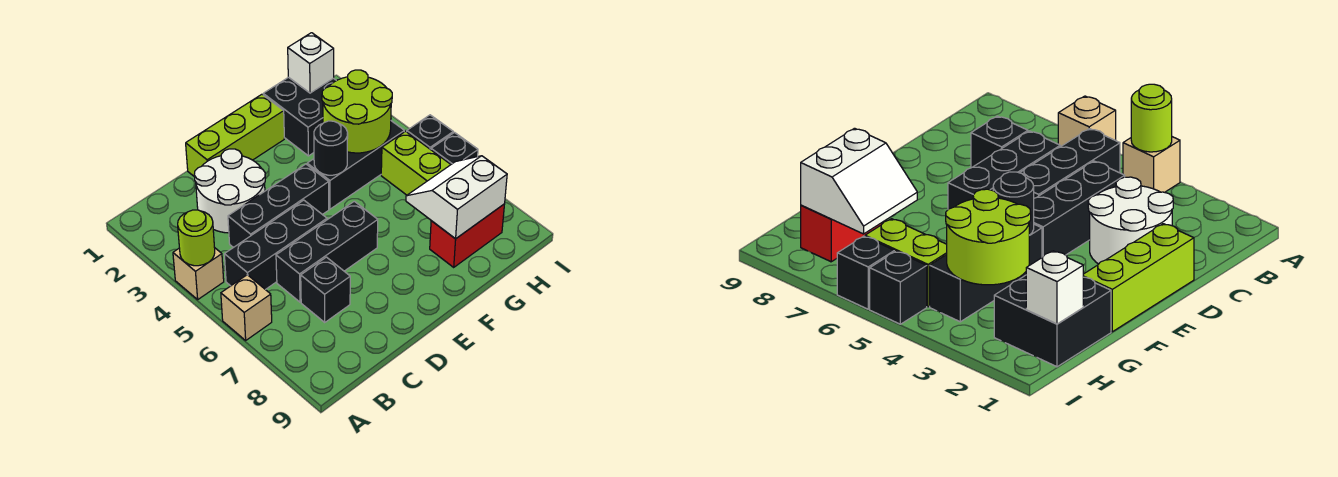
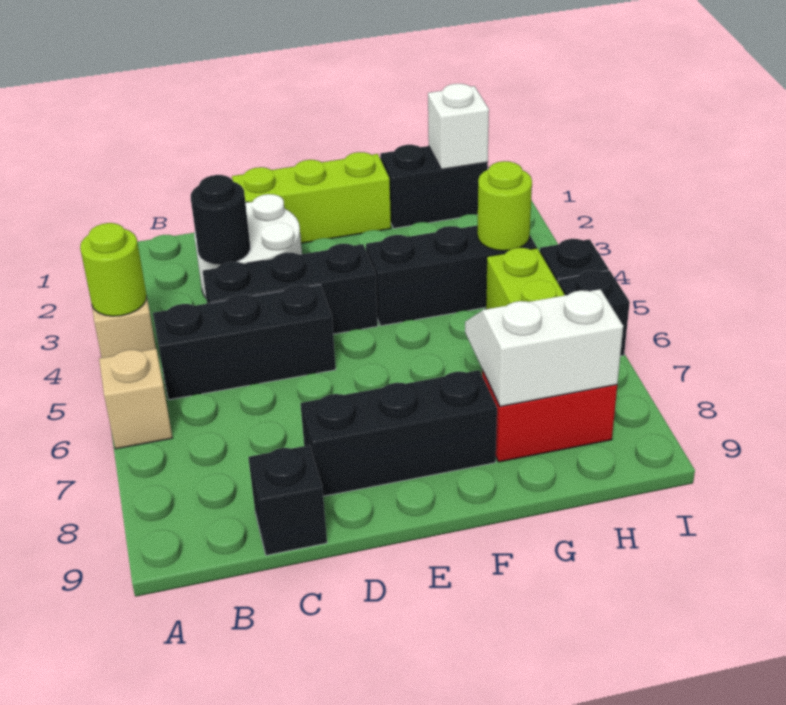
black brick C6:E6 level 1 -> black brick D8:F8 level 1
black brick C7 level 1 -> black brick C9 level 1
black round brick F4 level 2 -> black round brick C3 level 2
black brick G1:H2 level 1 -> black brick G1:H1 level 1
lime round brick G3:H4 level 2 -> lime round brick H4 level 2

